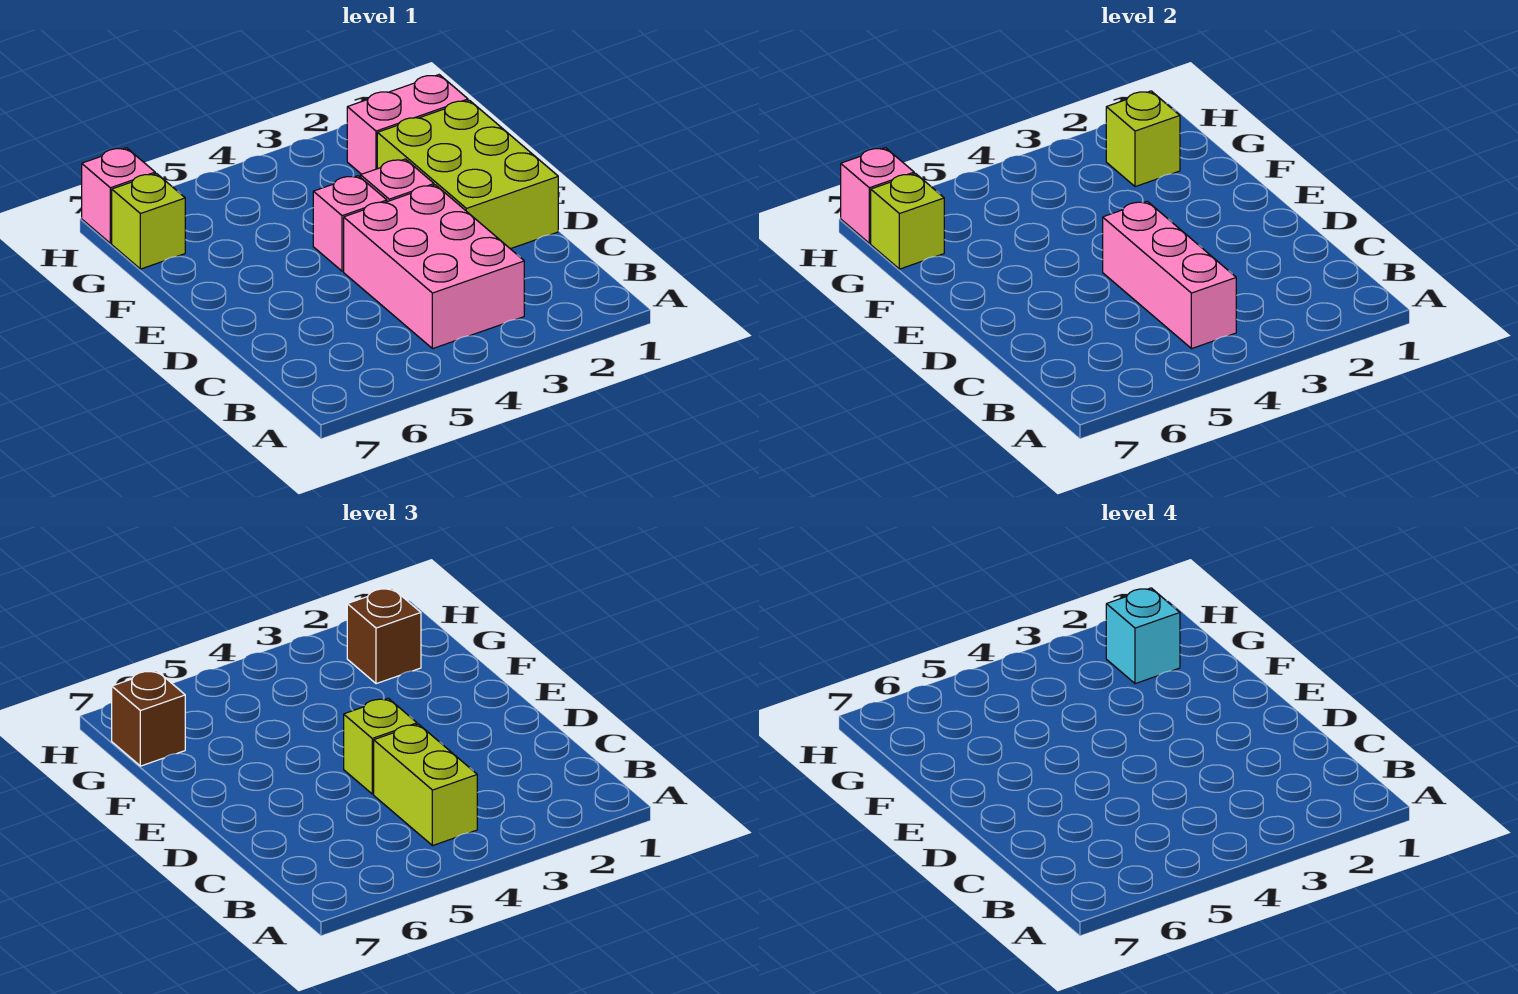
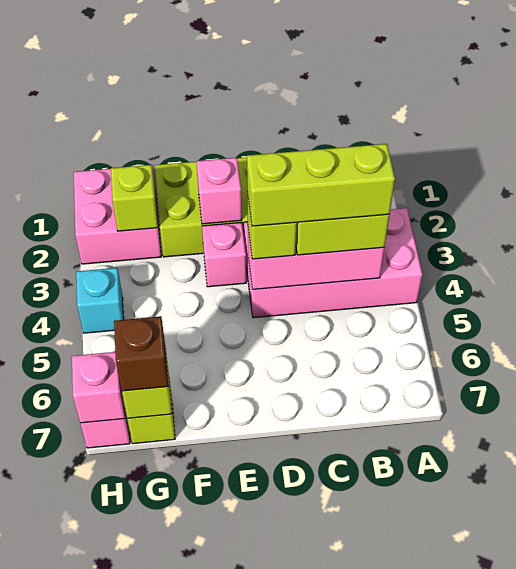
pink brick B3:D4 level 1 -> pink brick A3:D4 level 1
none -> lime brick B4:D4 level 4
pink brick E4 level 1 -> pink brick E2 level 2
pink brick G1:G2 level 1 -> pink brick G1:H2 level 1
brown brick G2 level 3 -> none
cyan brick G2 level 4 -> cyan brick H4 level 1

